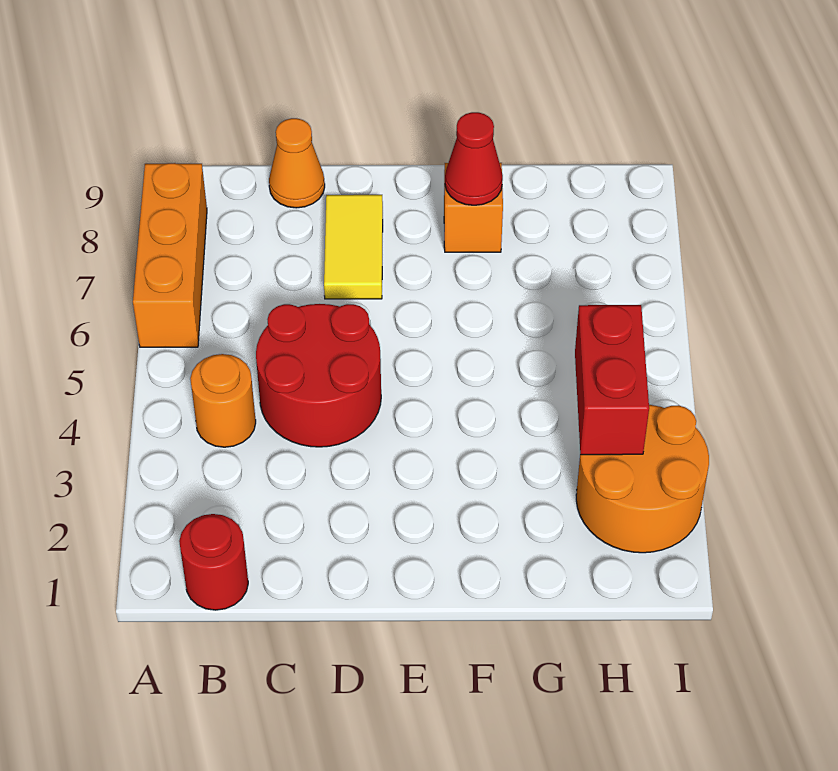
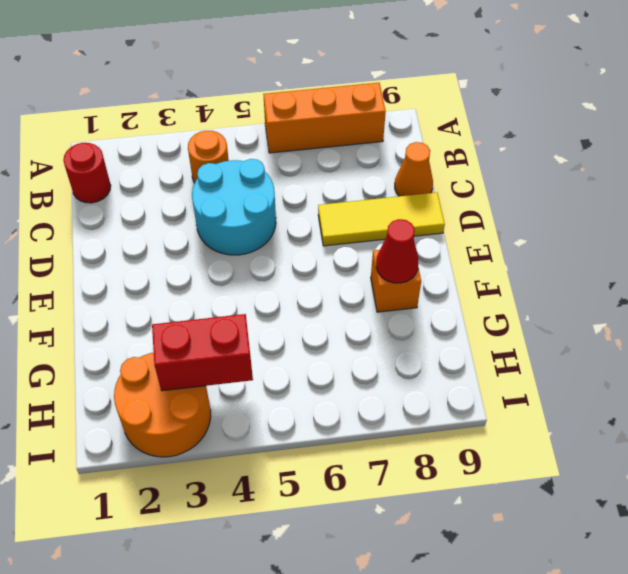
red round brick C4:D5 level 1 -> cyan round brick C4:D5 level 1
yellow tile D7:D8 level 1 -> yellow tile D7:D9 level 1

